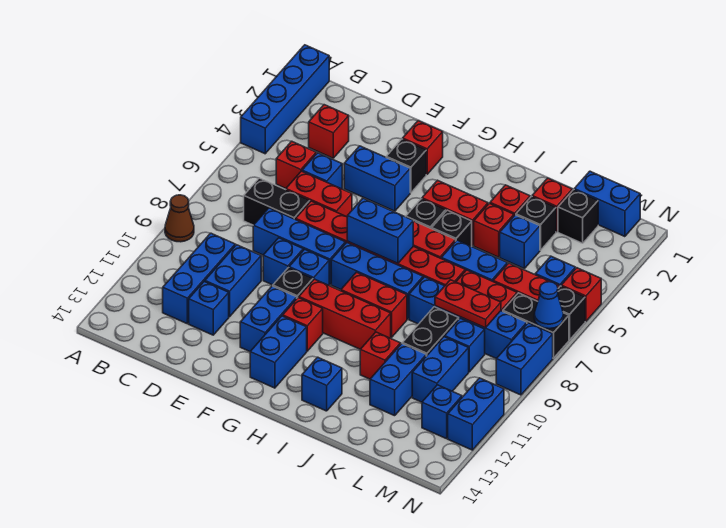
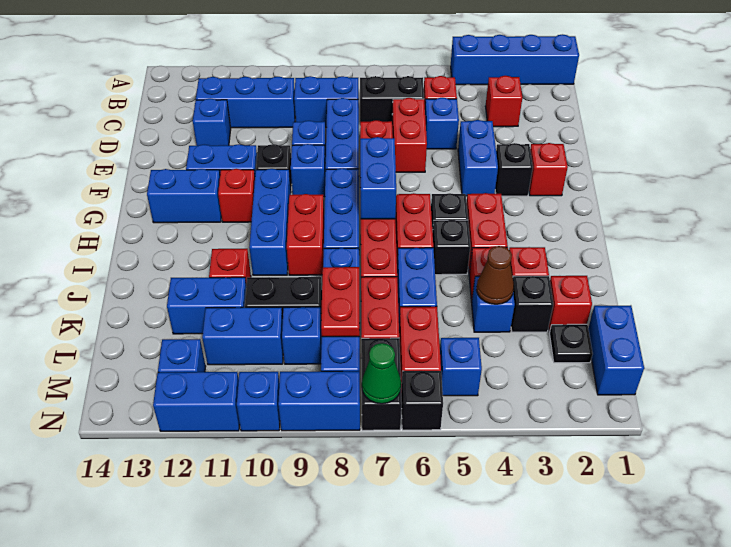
brown cone A9 level 1 -> brown cone K4 level 2
black brick C7:D7 level 1 -> black brick C6:C7 level 1
blue brick D10:D11 level 1 -> blue brick C8:C9 level 1
red brick G10:I10 level 1 -> blue brick G10:I10 level 1
blue brick I13 level 1 -> blue brick N10 level 1
black brick L2 level 1 -> black plate L2 level 1
red brick N5 level 1 -> none
blue cone N7 level 2 -> green cone N7 level 2

